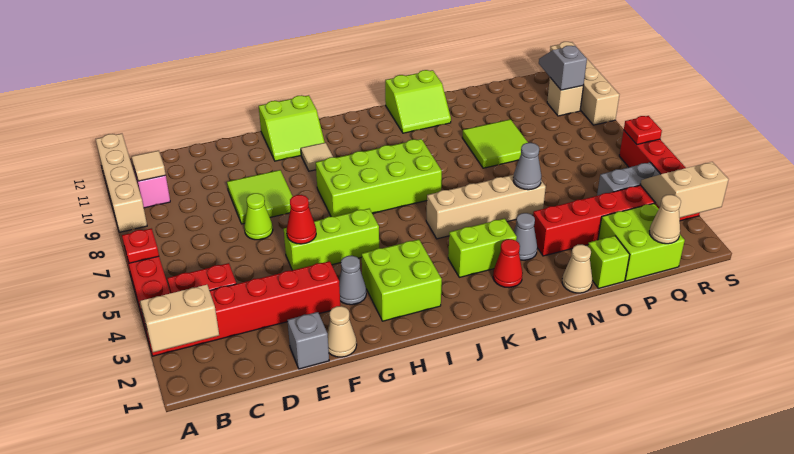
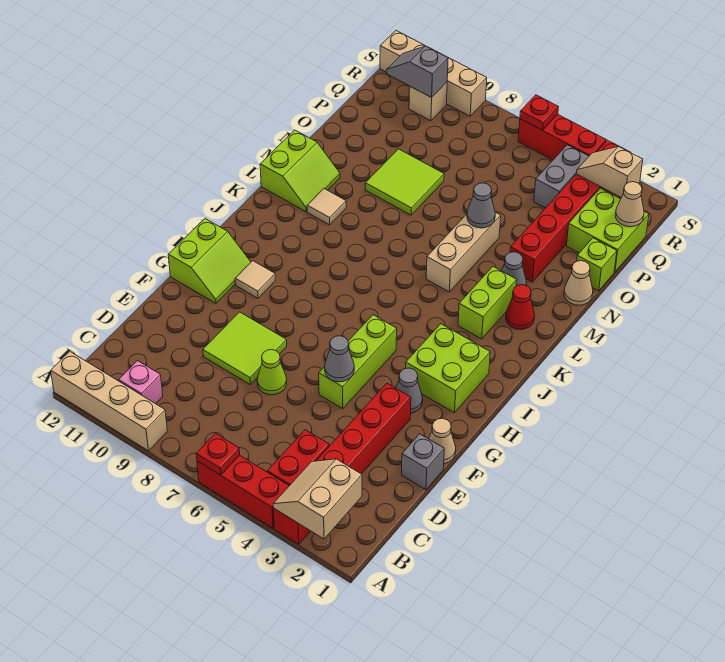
tan tile B10 level 2 -> tan tile L10 level 1
red cone F5 level 2 -> grey cone F5 level 2
lime brick H7:K8 level 1 -> none
tan brick K5:N5 level 1 -> tan brick L5:N5 level 1
tan slope R2:S3 level 2 top 2 -> tan slope R2:R3 level 2 top 2

